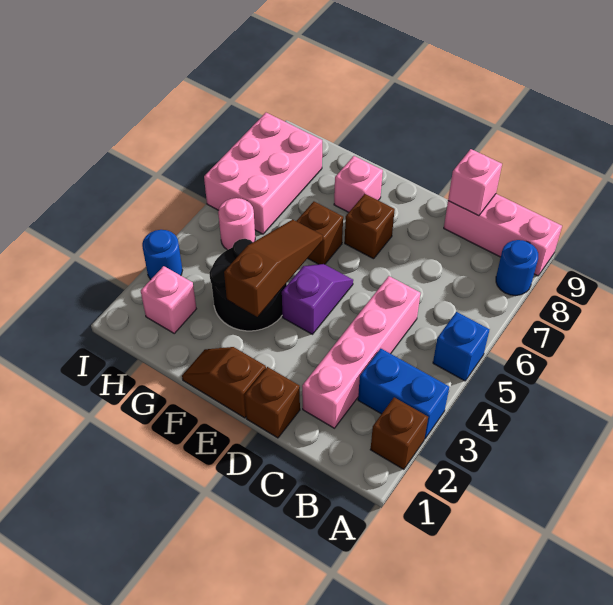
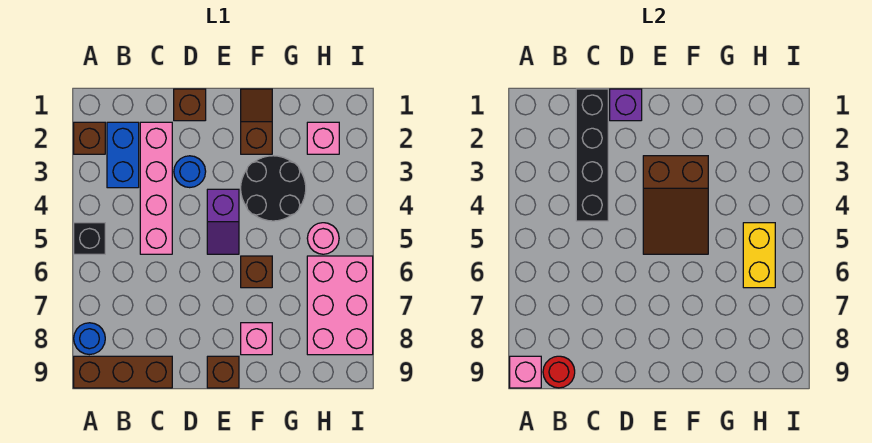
blue brick A3:B3 level 1 -> blue brick B2:B3 level 1
blue brick A5 level 1 -> black brick A5 level 1
pink brick A9:C9 level 1 -> brown brick A9:C9 level 1
none -> red round brick B9 level 2
none -> black brick C1:C4 level 2
pink brick C9 level 2 -> pink brick A9 level 2
none -> purple brick D1 level 2
brown slope E1:F1 level 1 top E -> brown slope F1:F2 level 1 top 2
brown brick E7 level 1 -> brown brick E9 level 1
brown slope F3:F5 level 2 top 3 -> brown slope E3:F5 level 2 top 3
none -> yellow brick H5:H6 level 2
blue round brick I3 level 1 -> blue round brick D3 level 1

